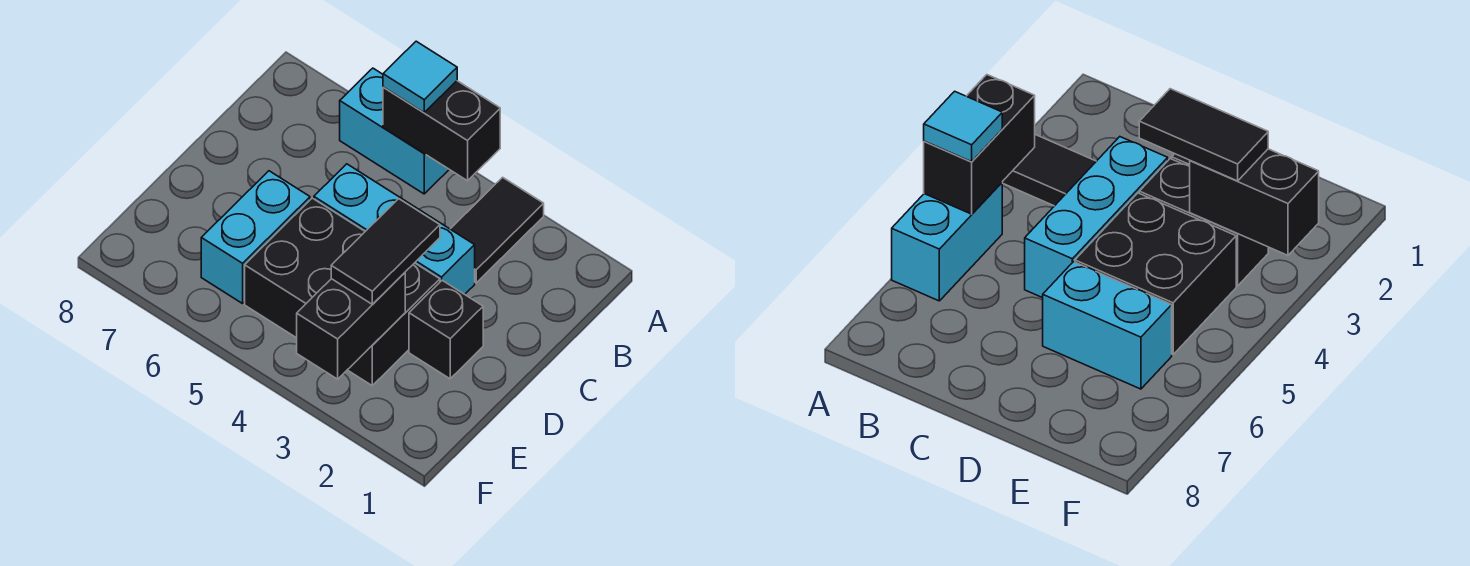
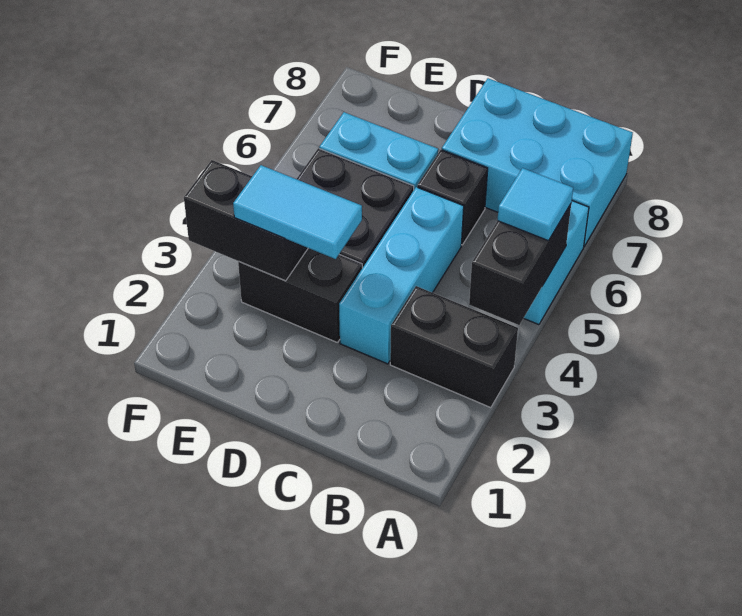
black tile A3:B3 level 1 -> black brick A3:B3 level 1
none -> cyan brick A7:C8 level 1
black brick D2 level 1 -> black brick C6 level 1
black tile D3:E3 level 3 -> cyan tile D3:E3 level 3

